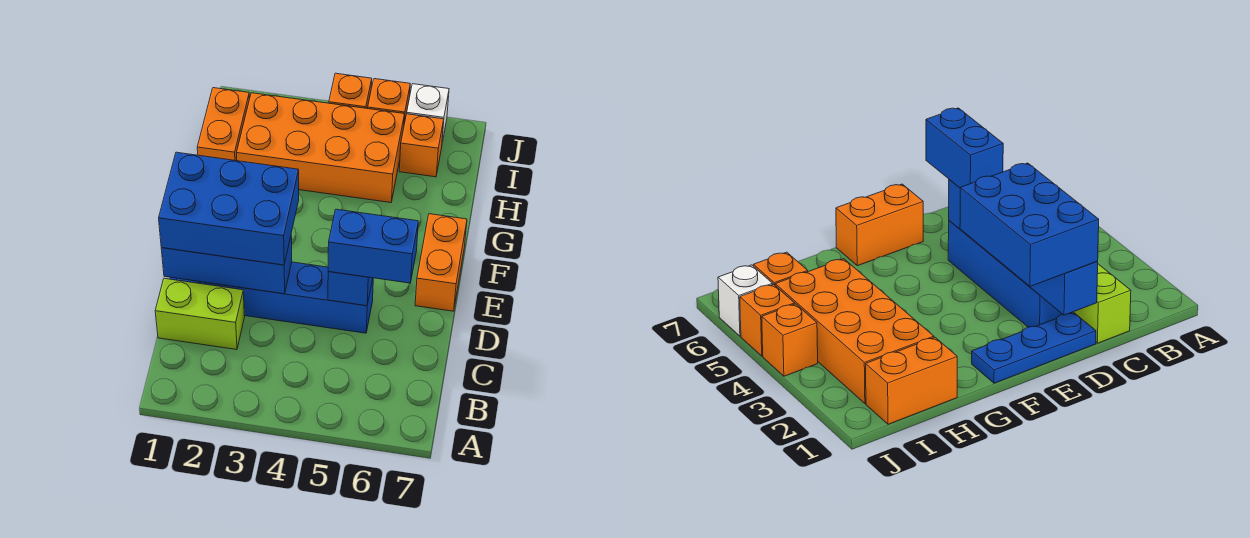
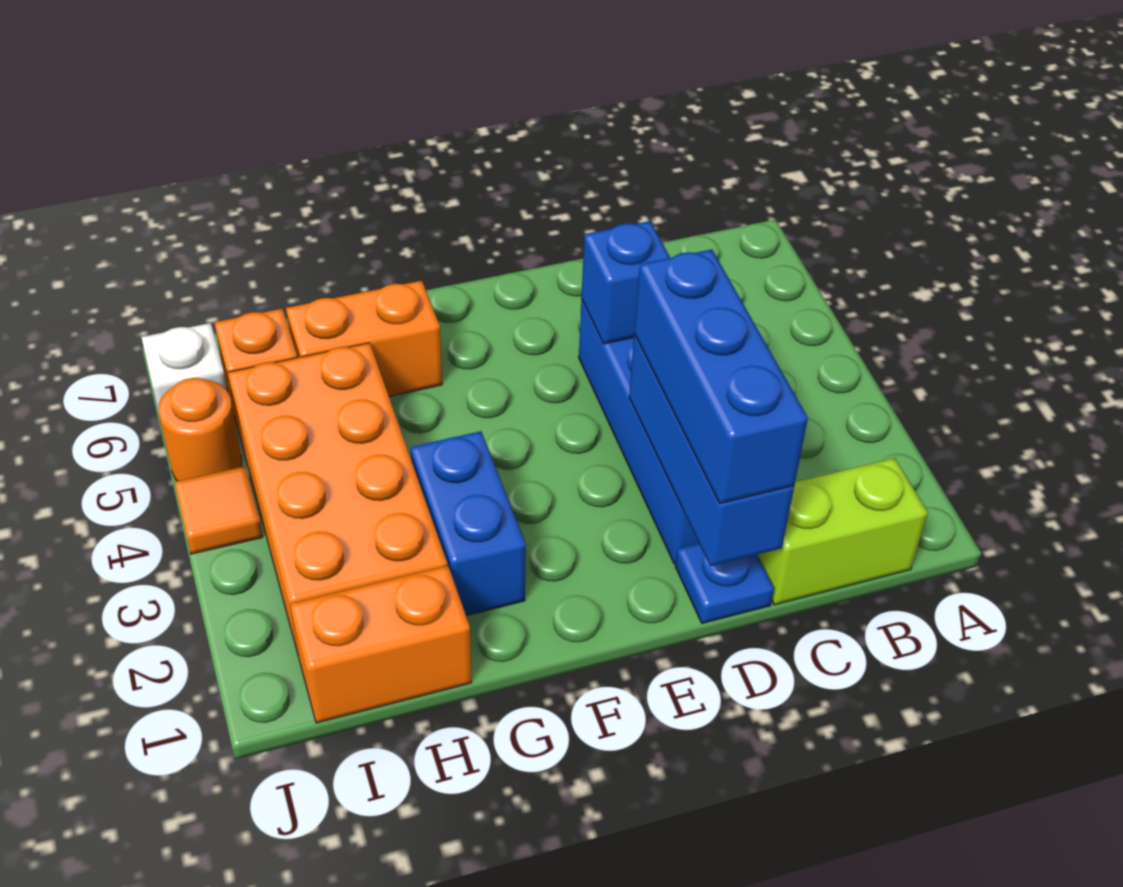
lime brick C1:C2 level 1 -> lime brick B1:C1 level 1
blue plate D1:F1 level 1 -> blue plate D1 level 1
blue brick D1:E3 level 3 -> blue brick D1:D3 level 3
blue brick D5:D6 level 3 -> blue brick G2:G3 level 1
orange brick E7:F7 level 1 -> orange brick G6:H6 level 1
orange brick J4 level 1 -> orange tile J4 level 1
orange brick J5 level 1 -> orange round brick J5 level 1

